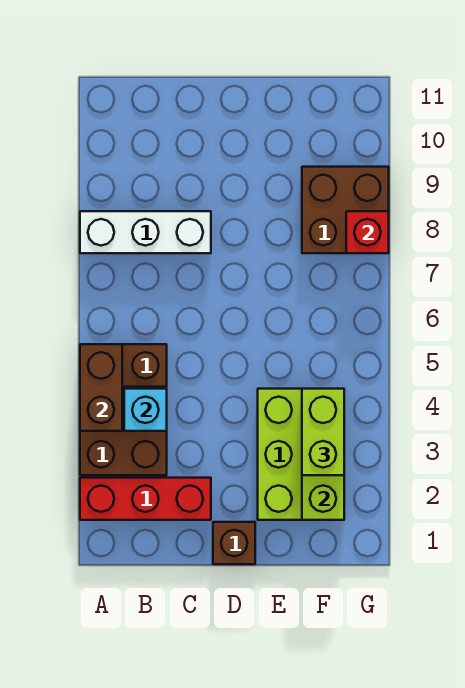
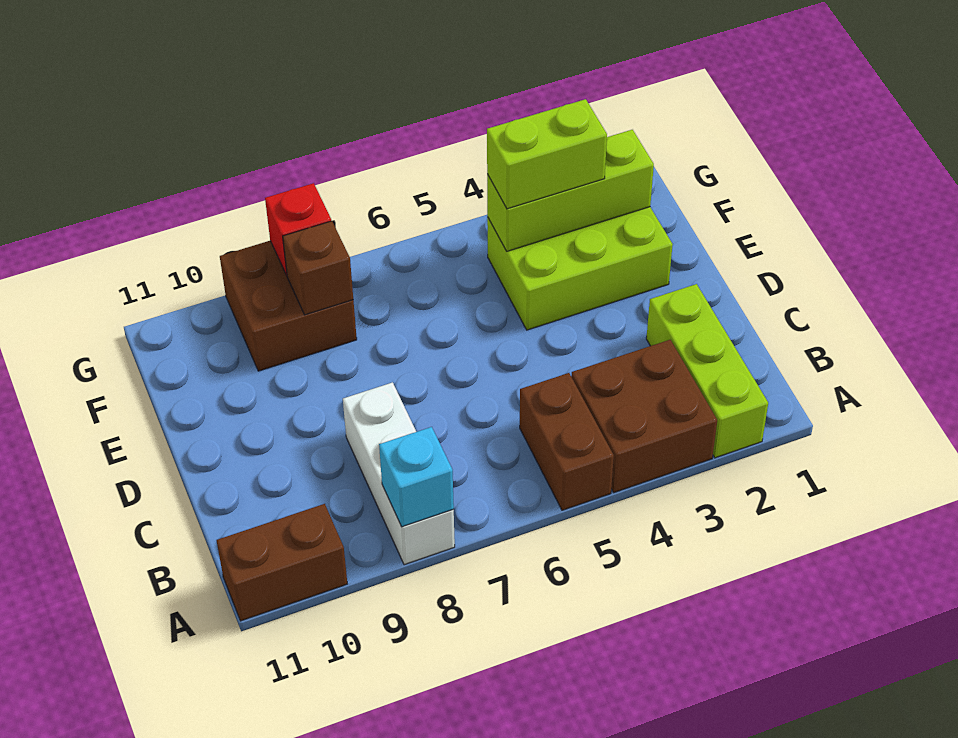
red brick A2:C2 level 1 -> lime brick A2:C2 level 1
brown brick A4:A5 level 2 -> brown brick A10:A11 level 1
cyan brick B4 level 2 -> cyan brick A8 level 2
brown brick D1 level 1 -> brown brick F8 level 2

